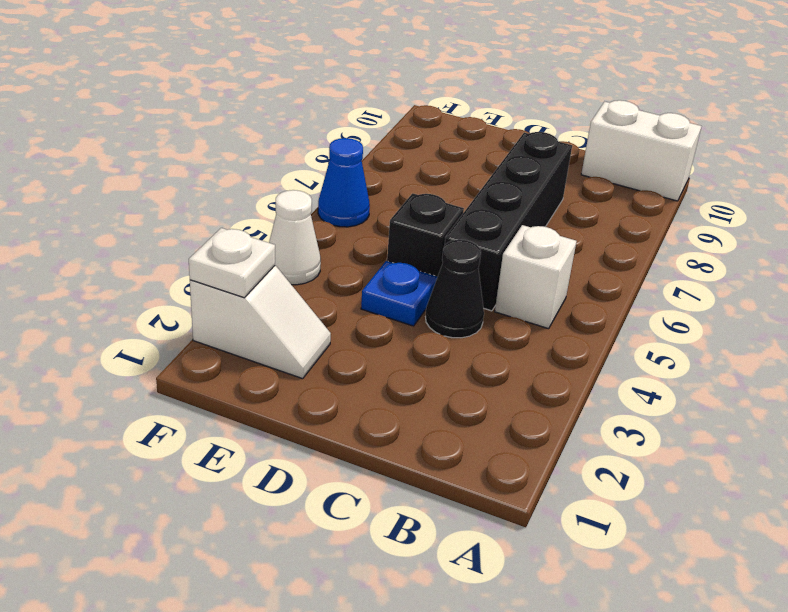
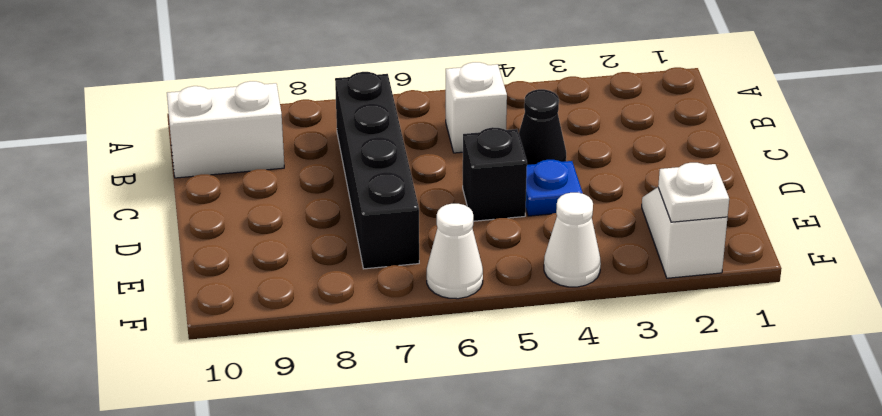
white brick A10:B10 level 1 -> white brick B9:B10 level 1
black brick C5:C8 level 1 -> black brick B7:E7 level 1
blue cone F6 level 1 -> white cone F6 level 1

